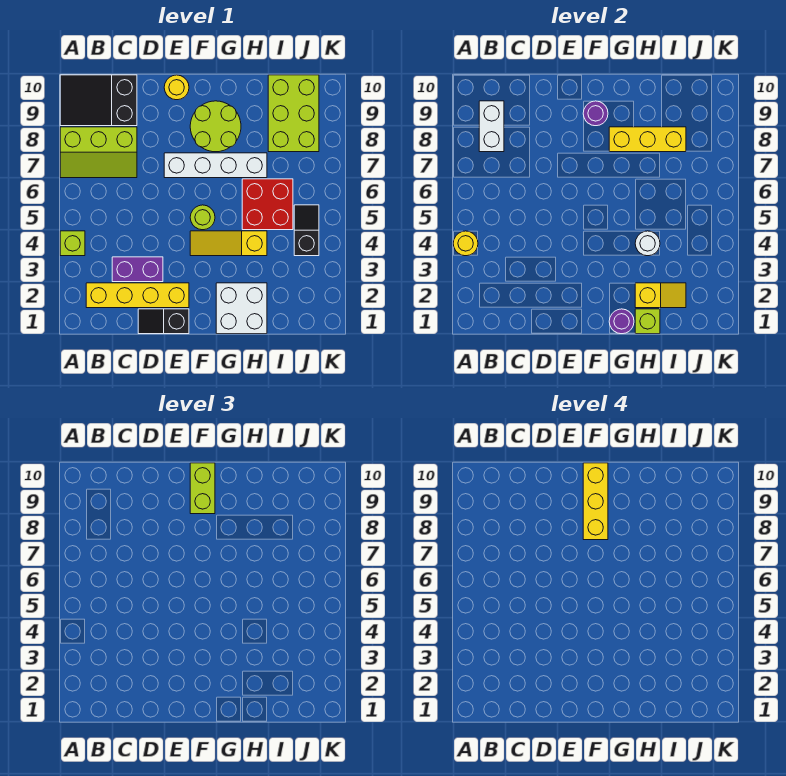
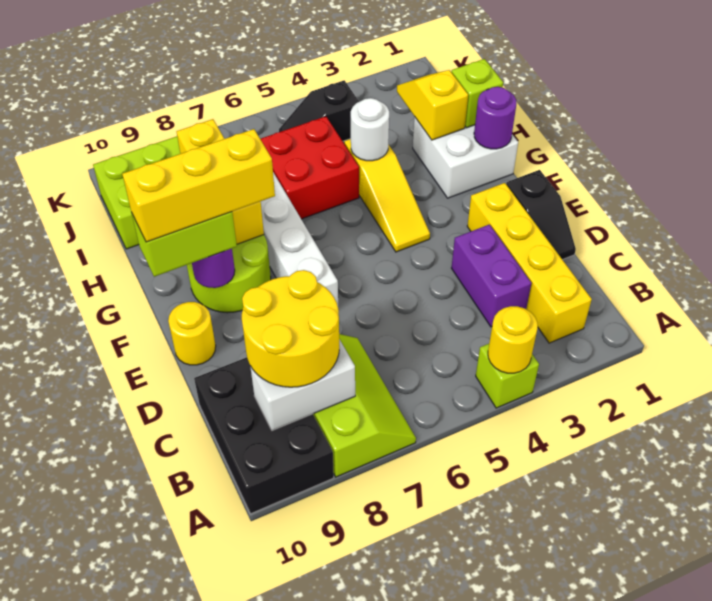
black slope A9:C10 level 1 top C -> black brick A9:C10 level 1
none -> yellow round brick B8:C9 level 3
lime round brick F5 level 1 -> none

